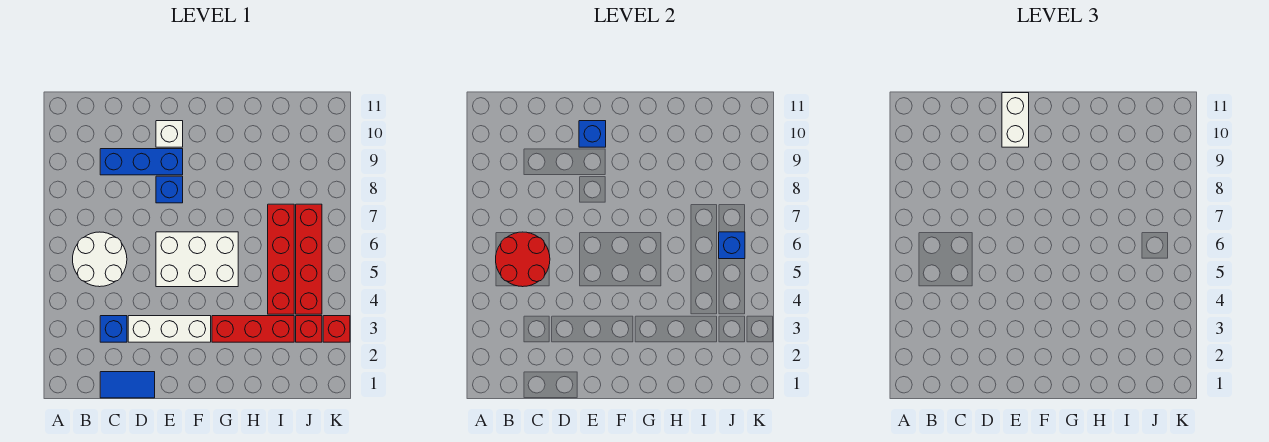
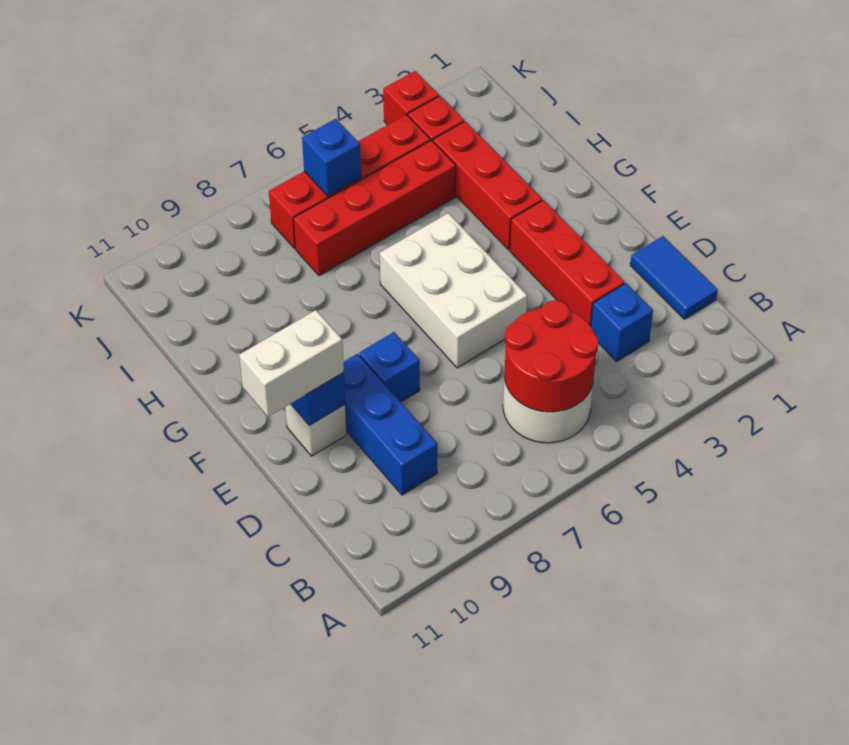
white brick D3:F3 level 1 -> red brick D3:F3 level 1

